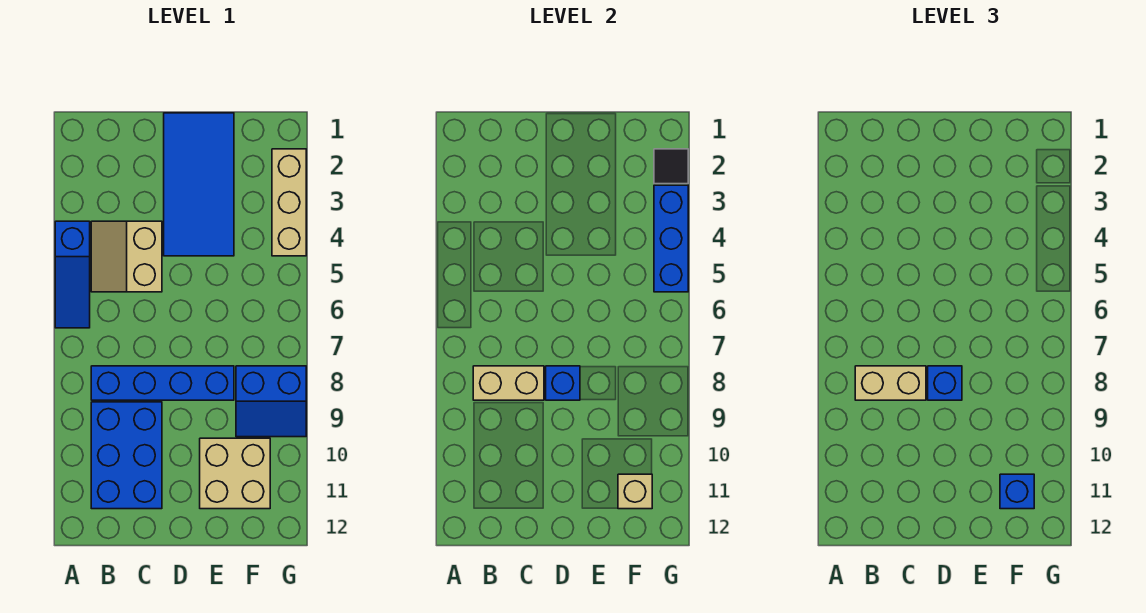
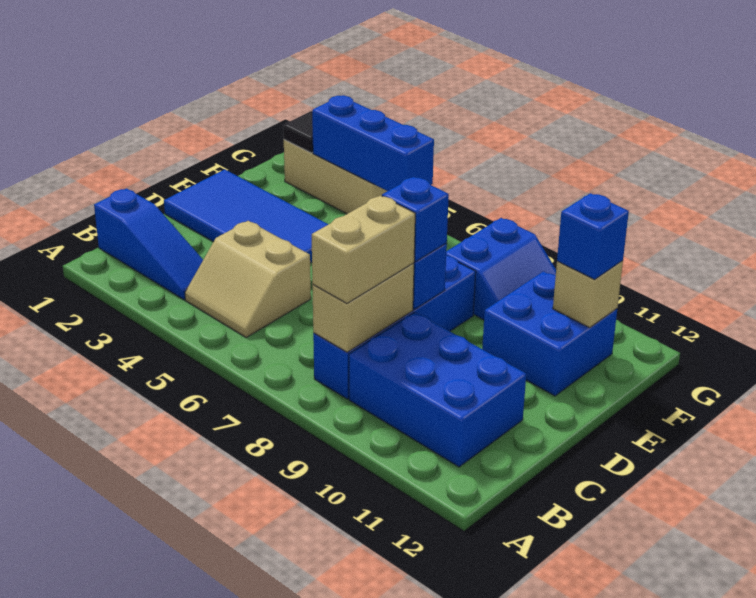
blue slope A4:A6 level 1 top 4 -> blue slope B1:B3 level 1 top 1
tan brick E10:F11 level 1 -> blue brick E10:F11 level 1

